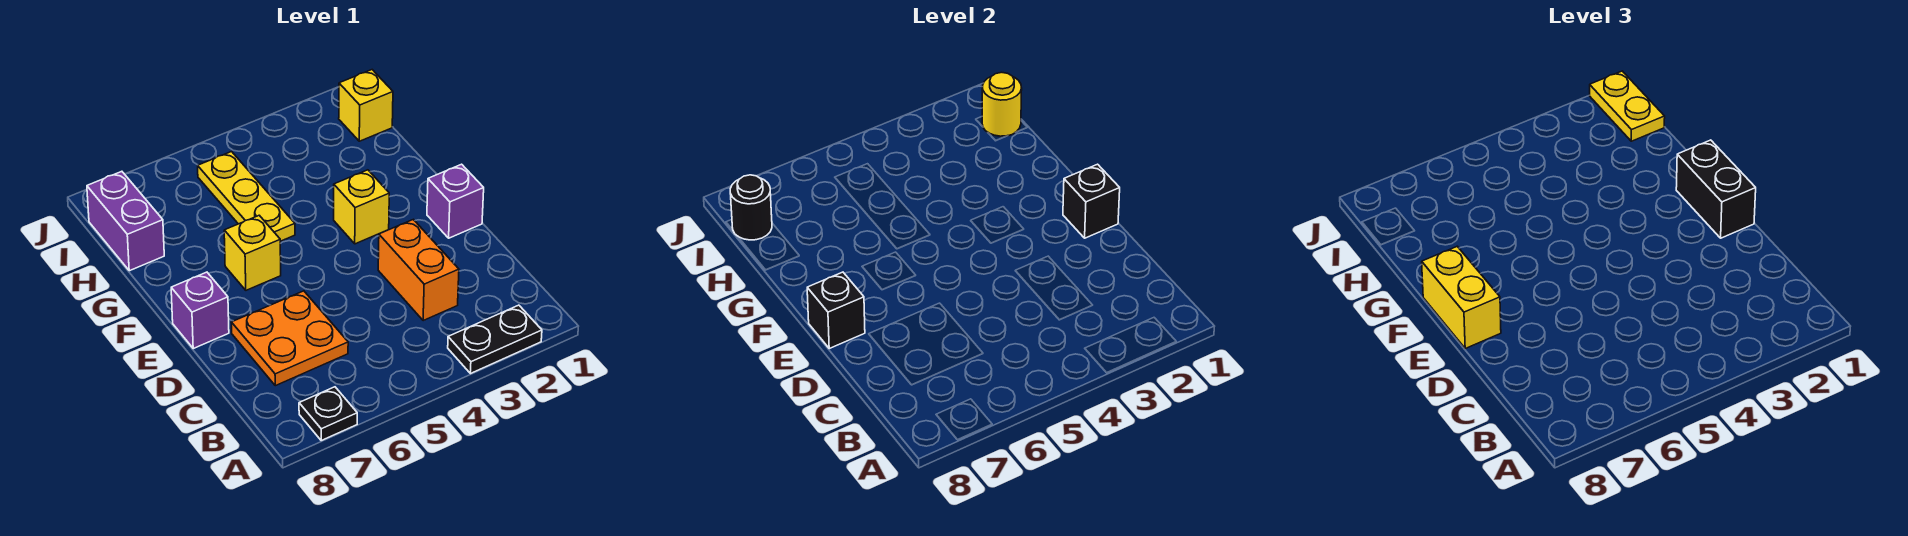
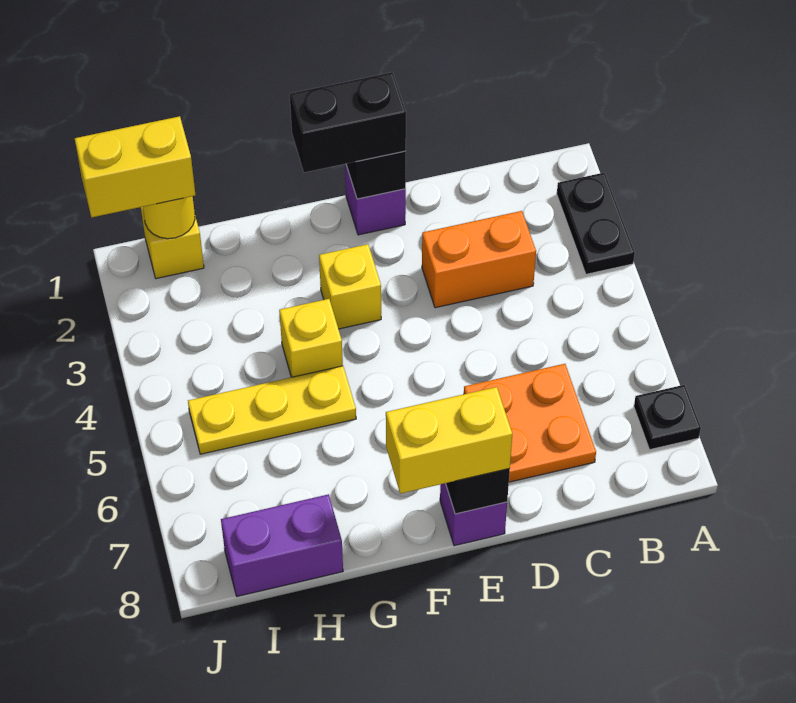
yellow brick F6 level 1 -> yellow brick G4 level 1
yellow plate I1:J1 level 3 -> yellow brick I1:J1 level 3
black round brick I8 level 2 -> none

